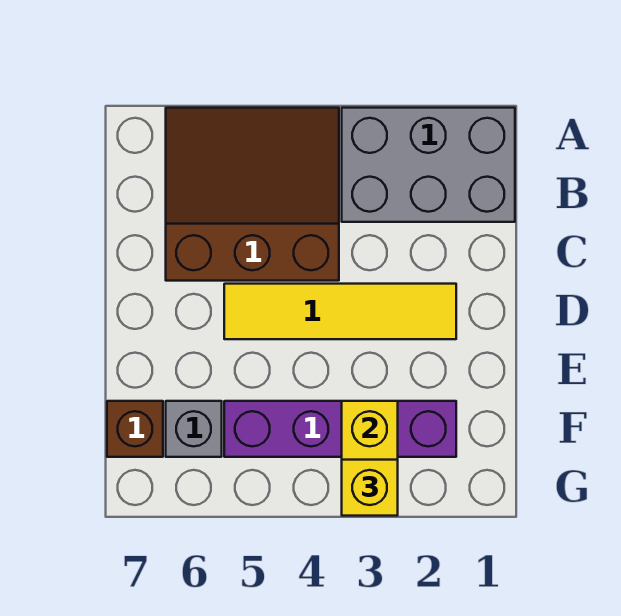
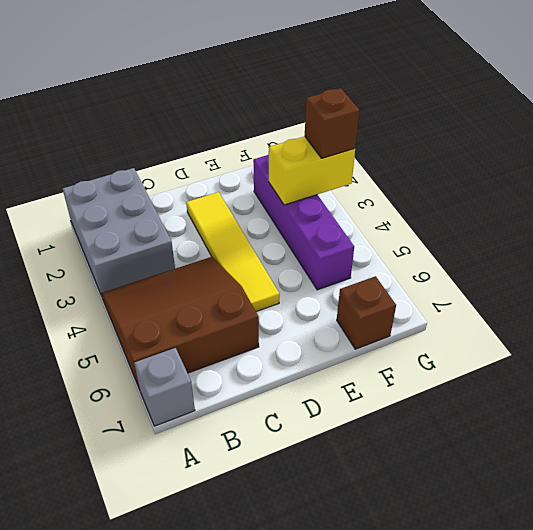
brown slope A4:C6 level 1 top C -> brown slope A4:C6 level 1 top 6
grey brick F6 level 1 -> grey brick A7 level 1
yellow brick G3 level 3 -> brown brick G3 level 3

